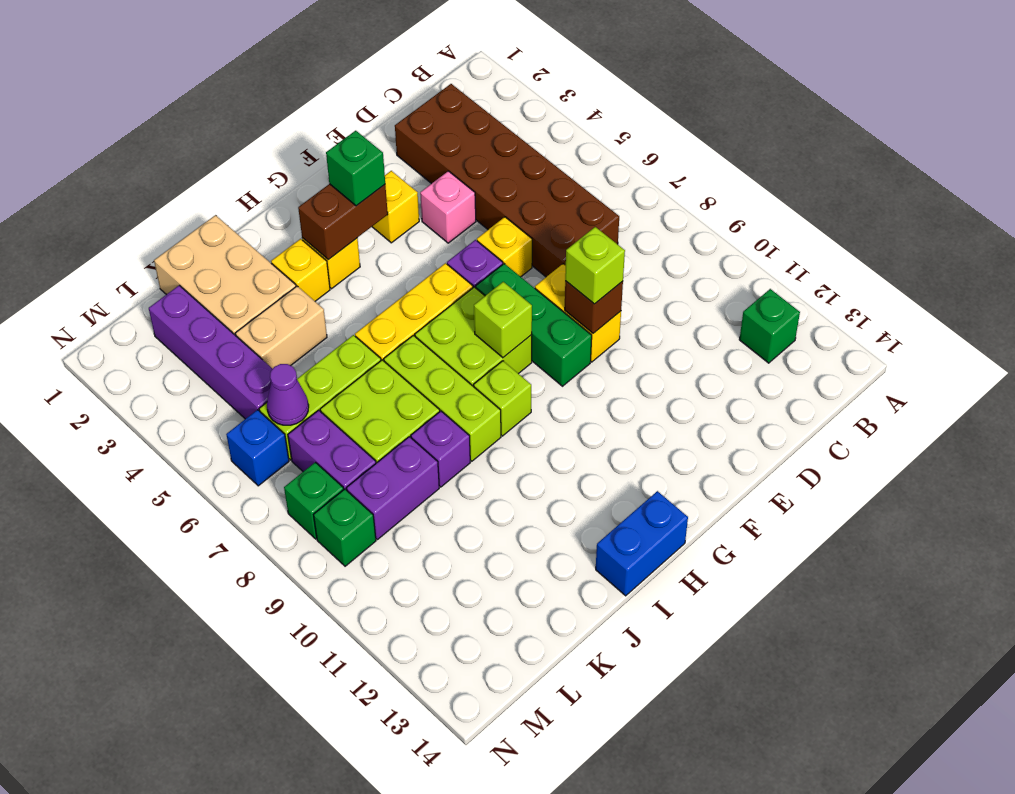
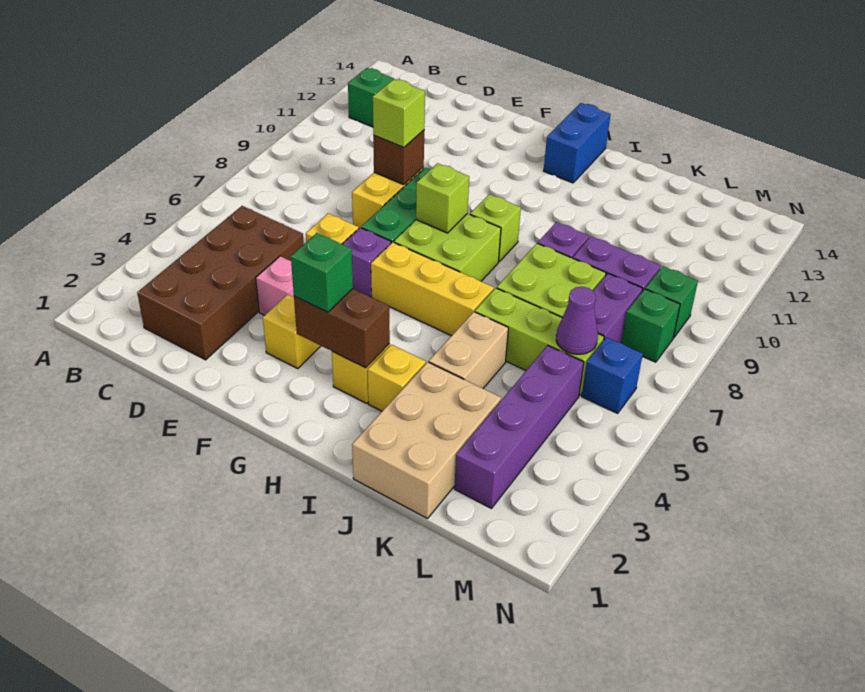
brown brick C2:D7 level 1 -> brown brick C2:D5 level 1
blue brick H14:I14 level 1 -> blue brick H13:H14 level 1
lime brick I7:I9 level 1 -> none
tan brick J4:K4 level 1 -> tan brick J4:J5 level 1

